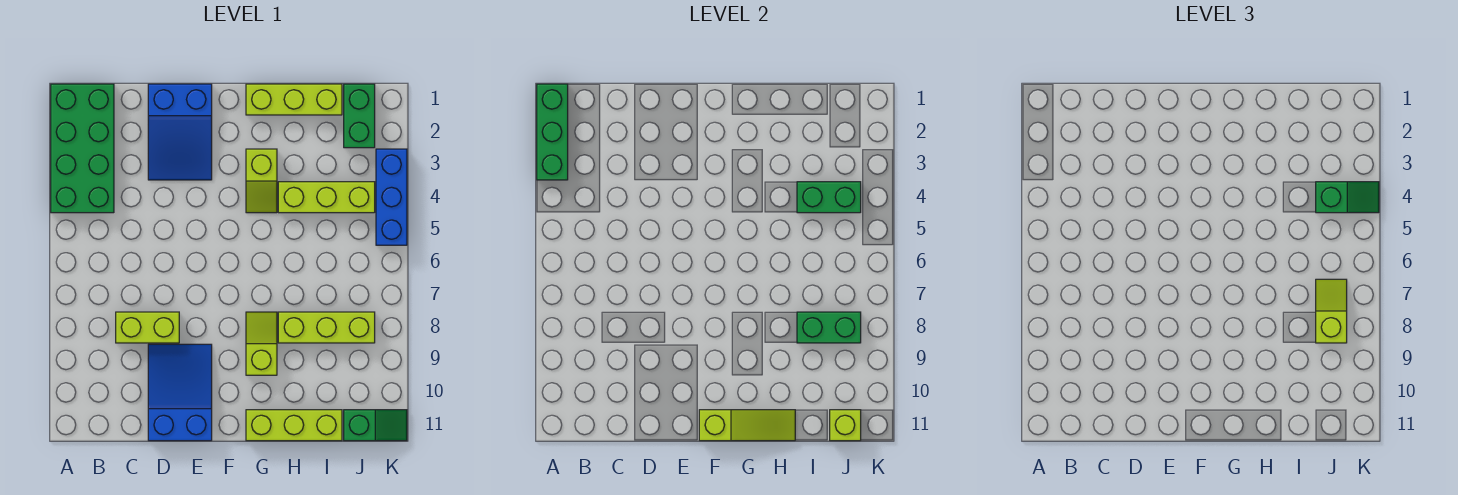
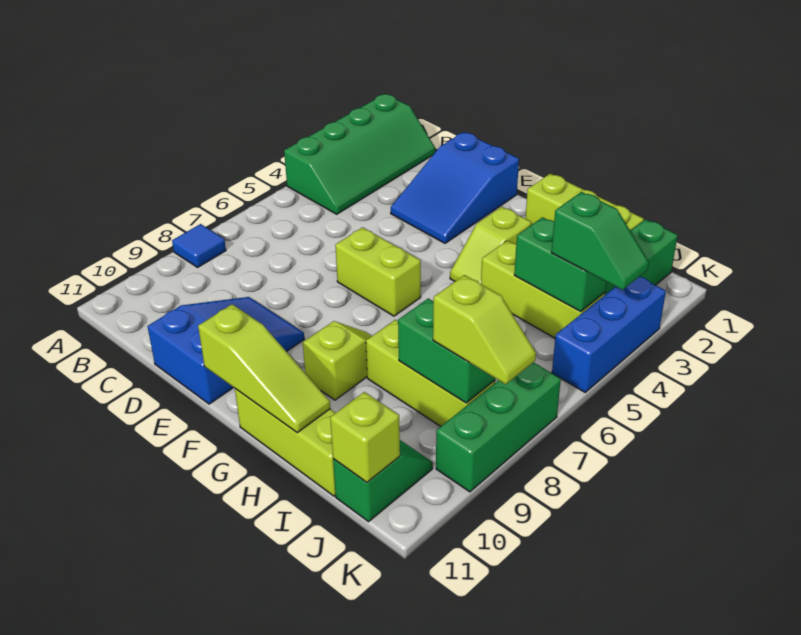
green brick A1:B4 level 1 -> green slope A1:B4 level 1 top A
green brick A1:A3 level 2 -> green brick K7:K9 level 1
none -> blue tile A8 level 1
lime brick C8:D8 level 1 -> lime brick E6:F6 level 1
lime slope J7:J8 level 3 top 8 -> lime slope J8:K8 level 3 top J
green slope J11:K11 level 1 top J -> green slope J10:J11 level 1 top 11

